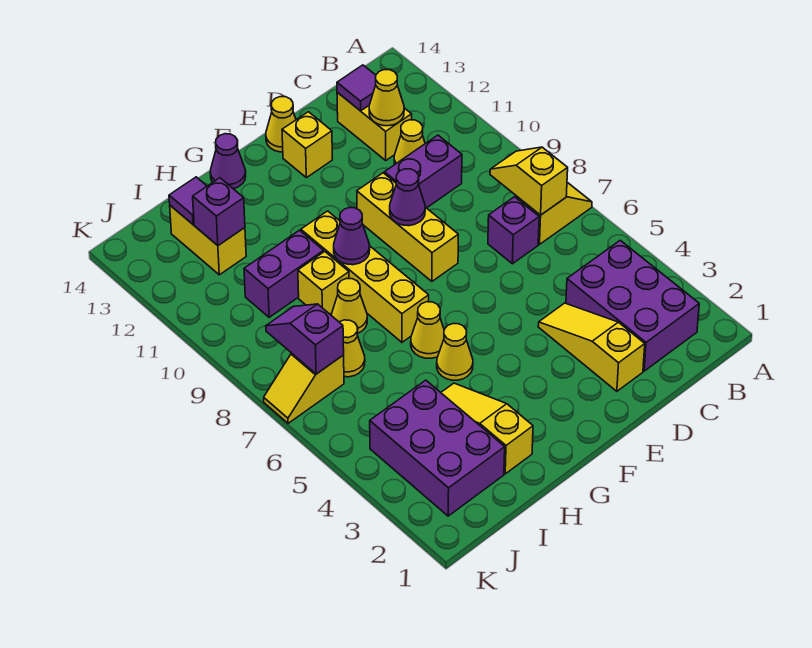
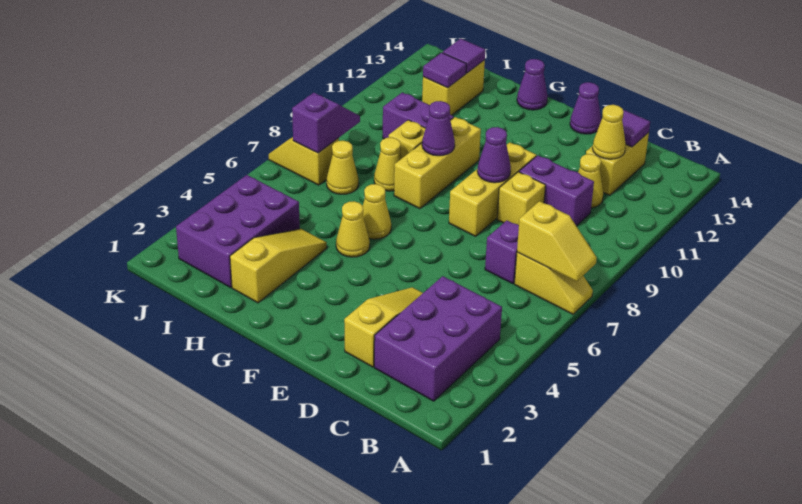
yellow slope B7:B8 level 2 top 7 -> yellow slope A7:B7 level 2 top B
yellow brick E13 level 1 -> yellow brick D9 level 1
yellow cone E14 level 1 -> purple cone E14 level 1
yellow brick G7:G10 level 1 -> yellow brick G8:G10 level 1
purple brick I12 level 2 -> purple tile I12 level 2

